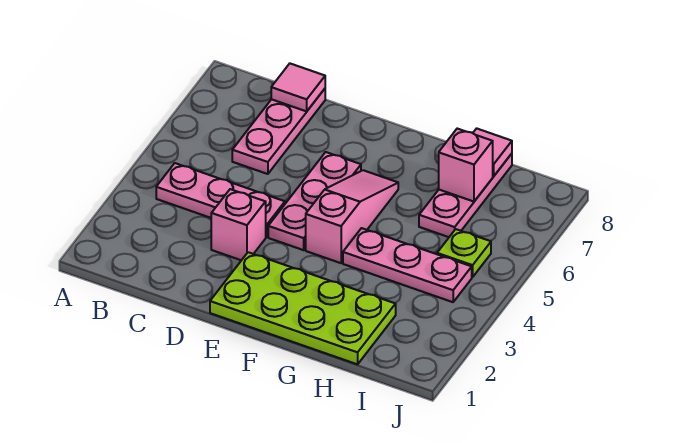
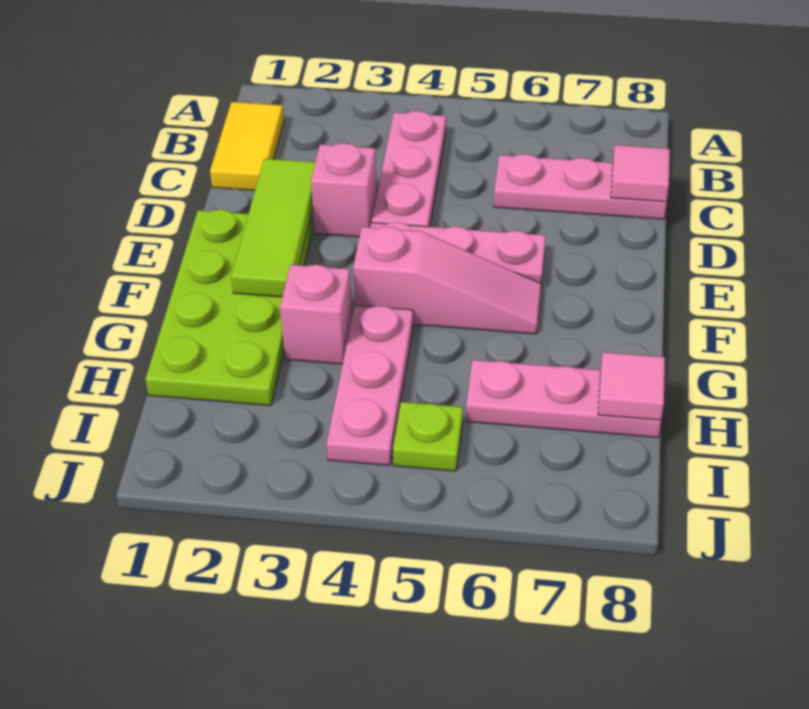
none -> yellow tile B1:C1 level 1
none -> lime tile D2:F2 level 2
pink brick H7 level 2 -> pink brick G3 level 1

